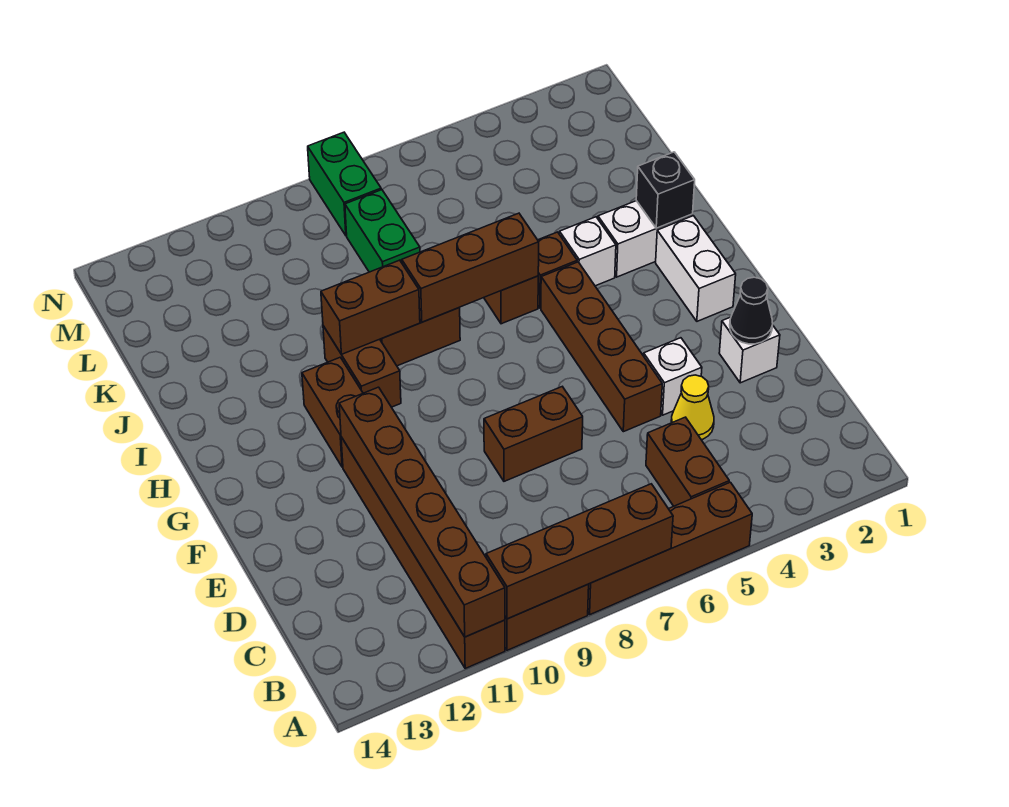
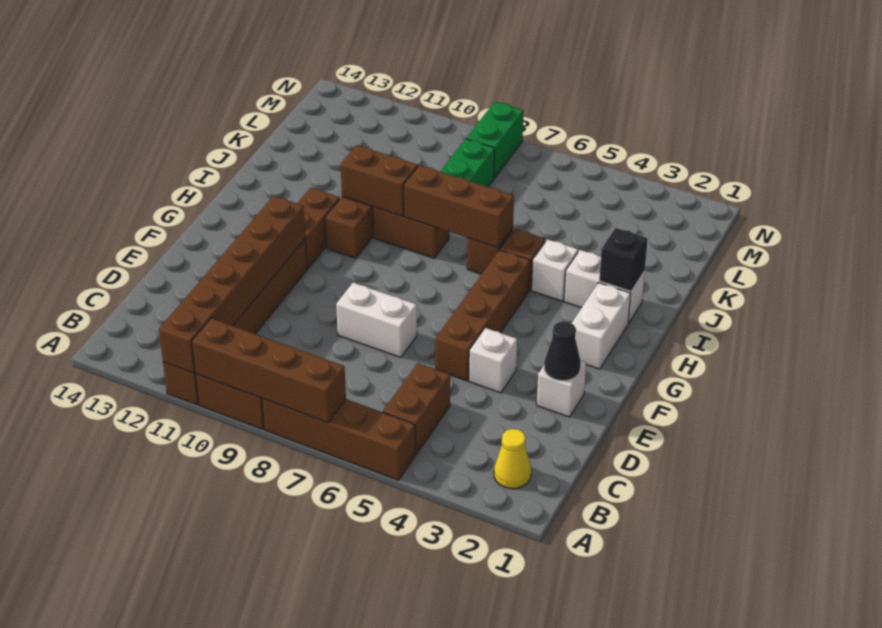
yellow cone D4 level 1 -> yellow cone B2 level 1
brown brick E7:E8 level 1 -> white brick E7:E8 level 1

